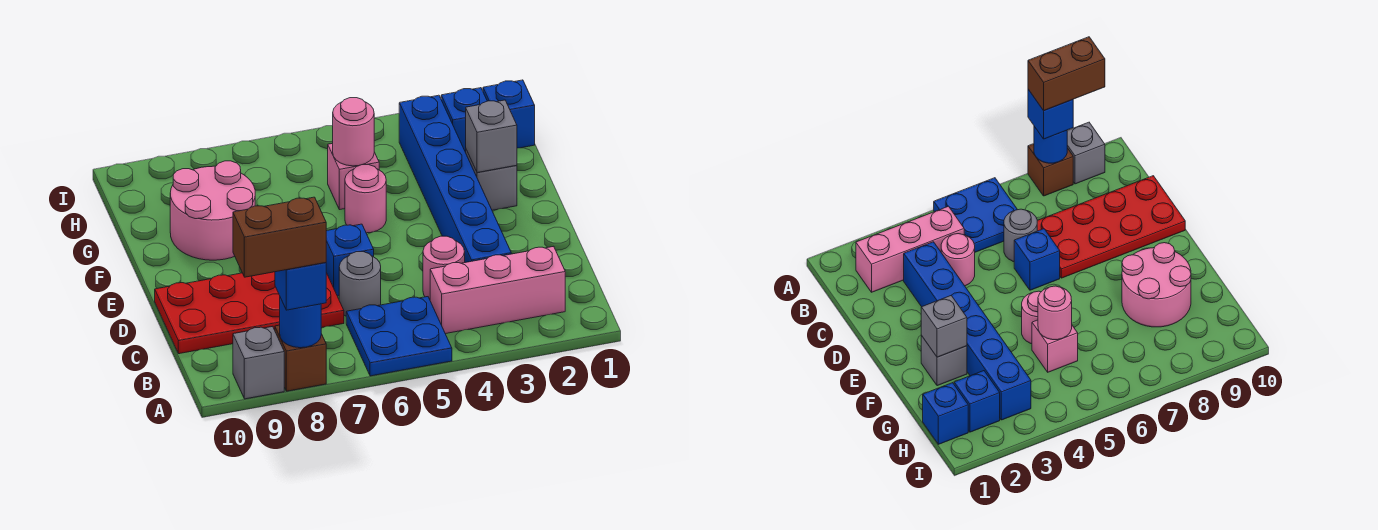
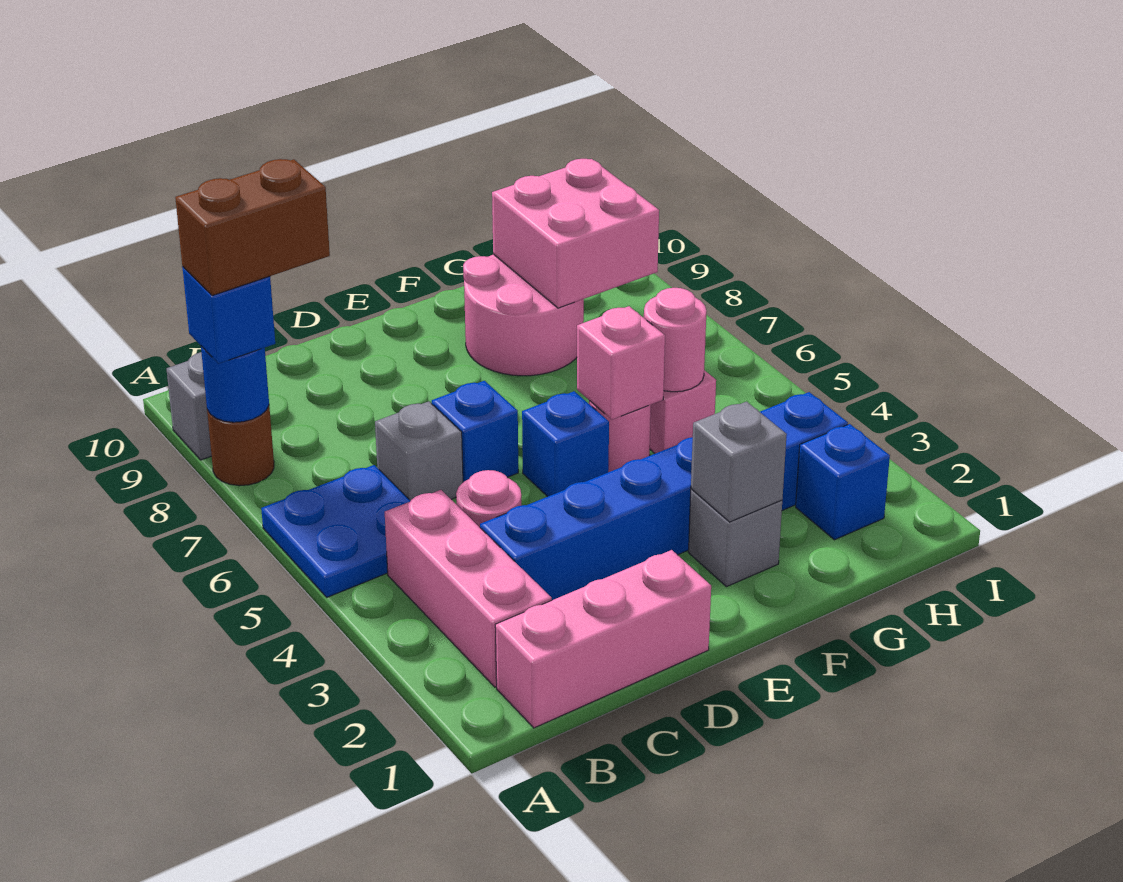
brown brick A8 level 1 -> brown round brick A8 level 1
brown brick A8:A9 level 4 -> brown brick A8:B8 level 4
none -> pink brick B1:D1 level 1
grey round brick C6 level 1 -> grey brick C6 level 1
red plate C7:D10 level 1 -> none
none -> pink brick F5 level 2
none -> pink brick G8:H9 level 2
blue brick H1 level 1 -> blue brick E5 level 1

